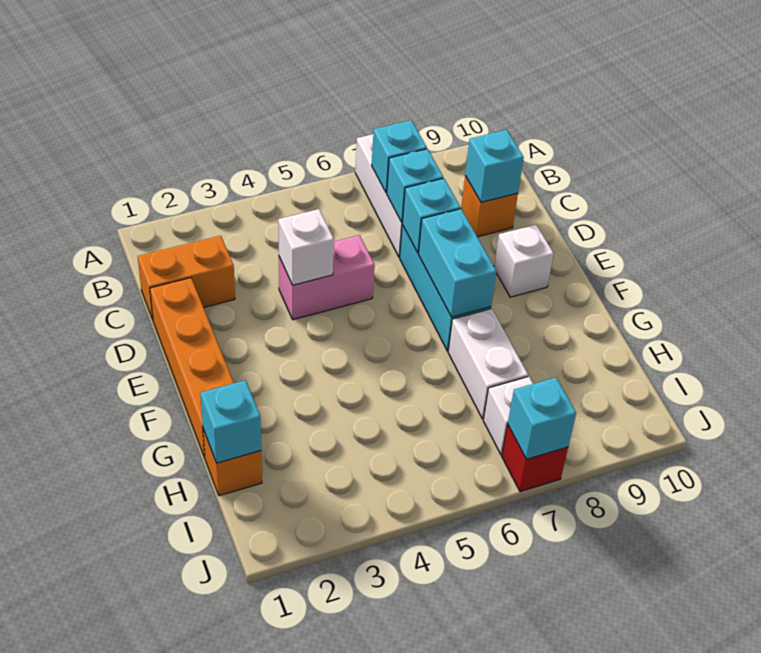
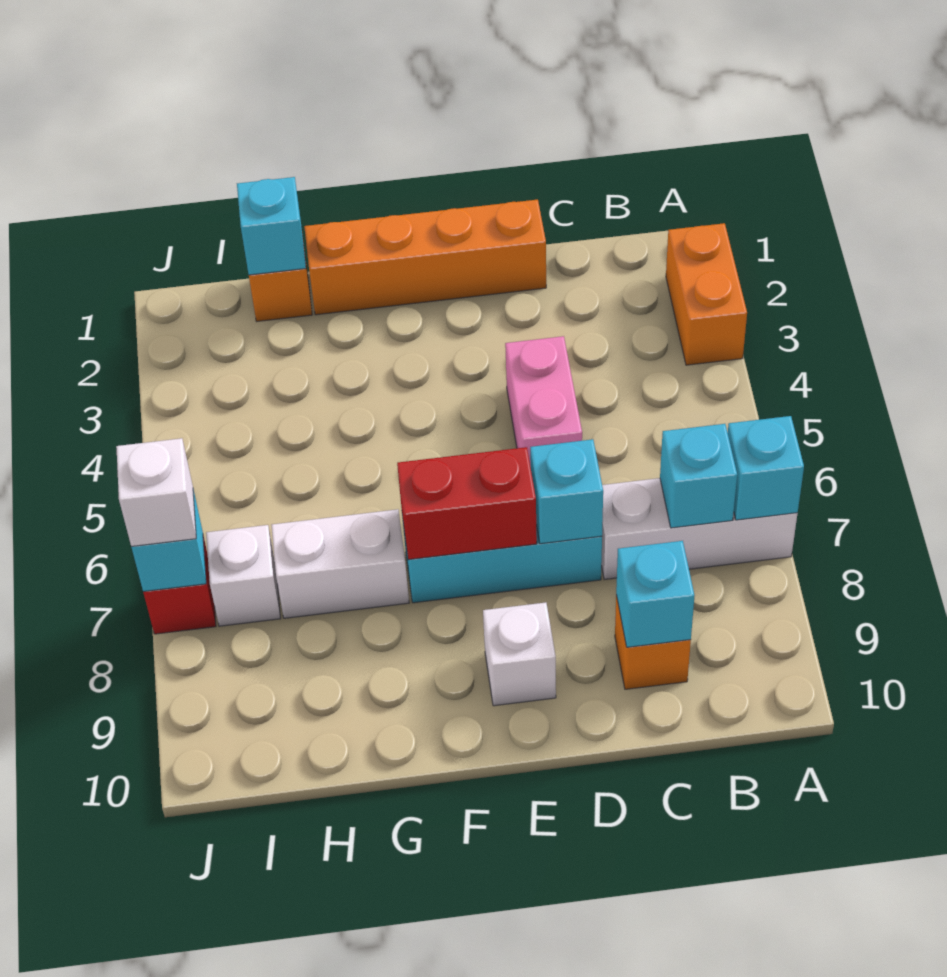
orange brick C1:C2 level 1 -> orange brick A2:A3 level 1
cyan brick C7 level 2 -> cyan brick A7 level 2
white brick D4 level 2 -> white brick J7 level 3
cyan brick E7:F7 level 2 -> red brick E7:F7 level 2

